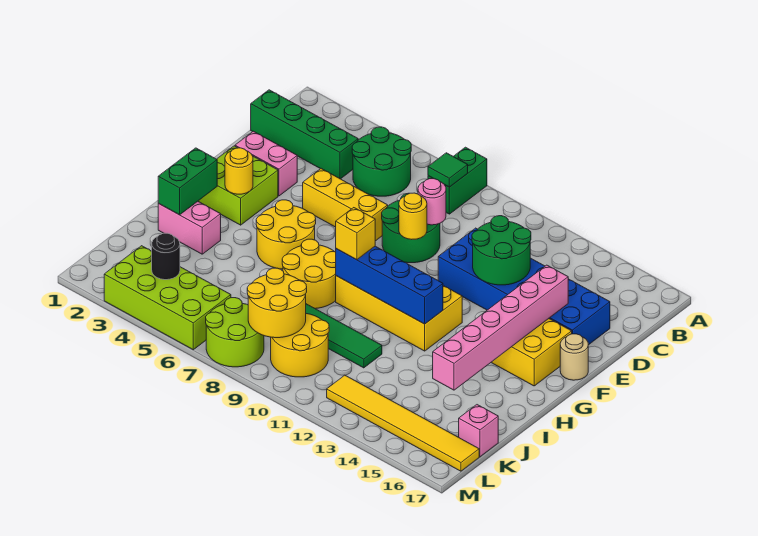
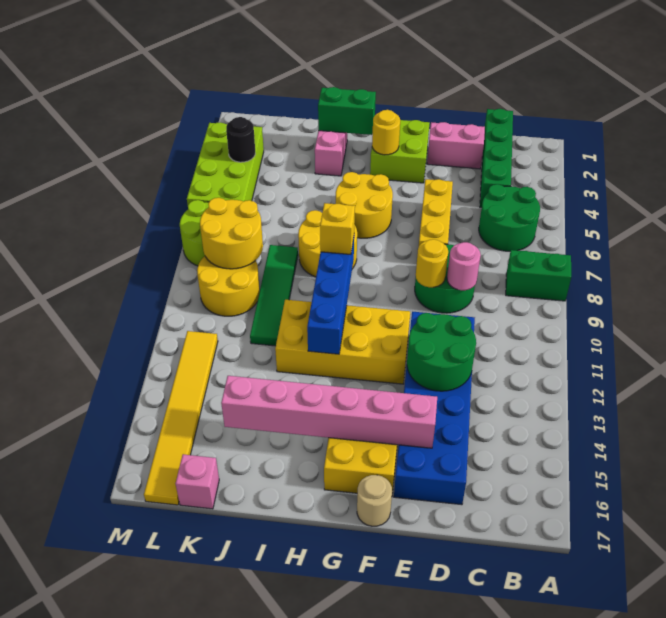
green tile B8 level 2 -> none
pink brick E2:E3 level 1 -> pink brick D2:E2 level 1
yellow brick G9:H12 level 1 -> yellow brick F11:I12 level 1

